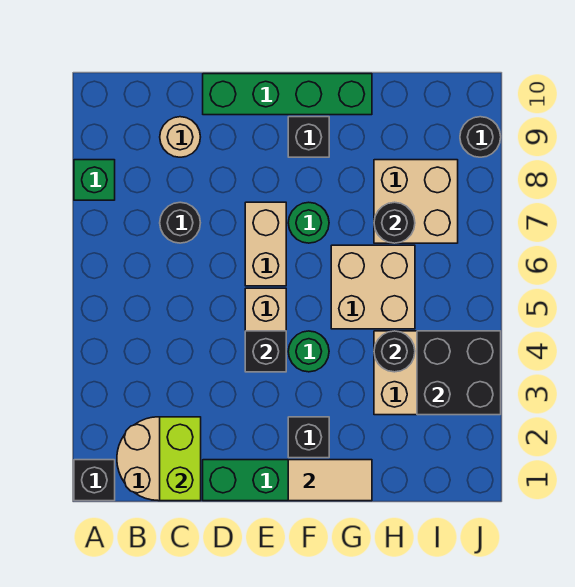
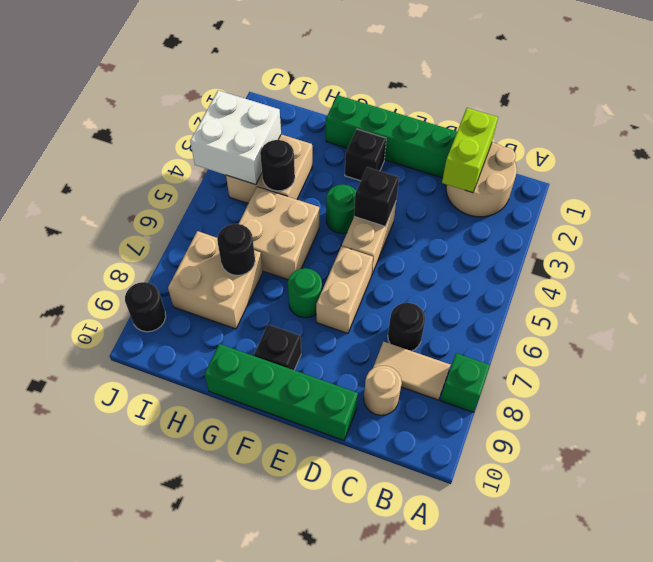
black brick A1 level 1 -> none
tan tile F1:G1 level 2 -> tan tile B8:C8 level 1
black brick I3:J4 level 2 -> white brick I3:J4 level 2

